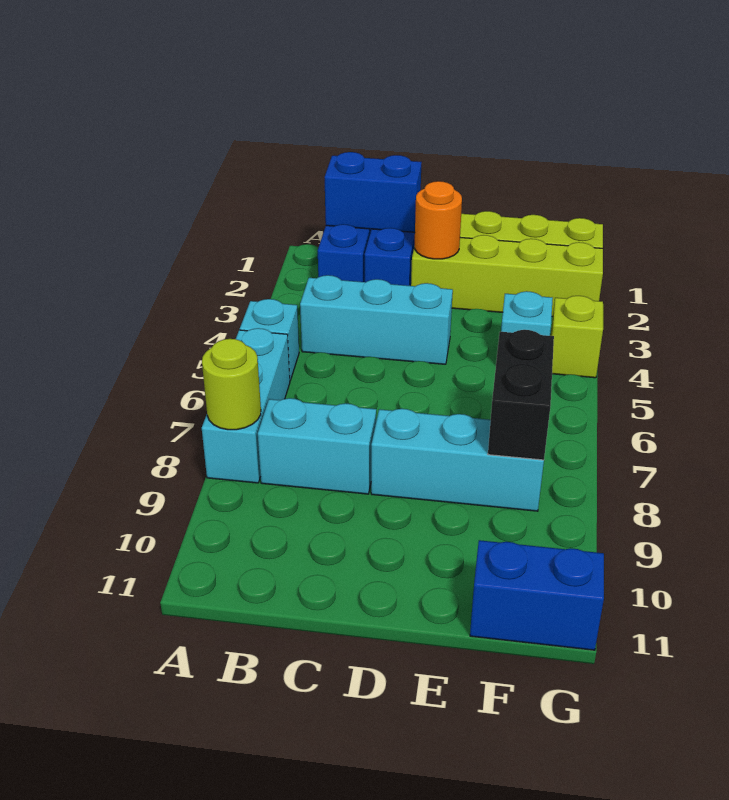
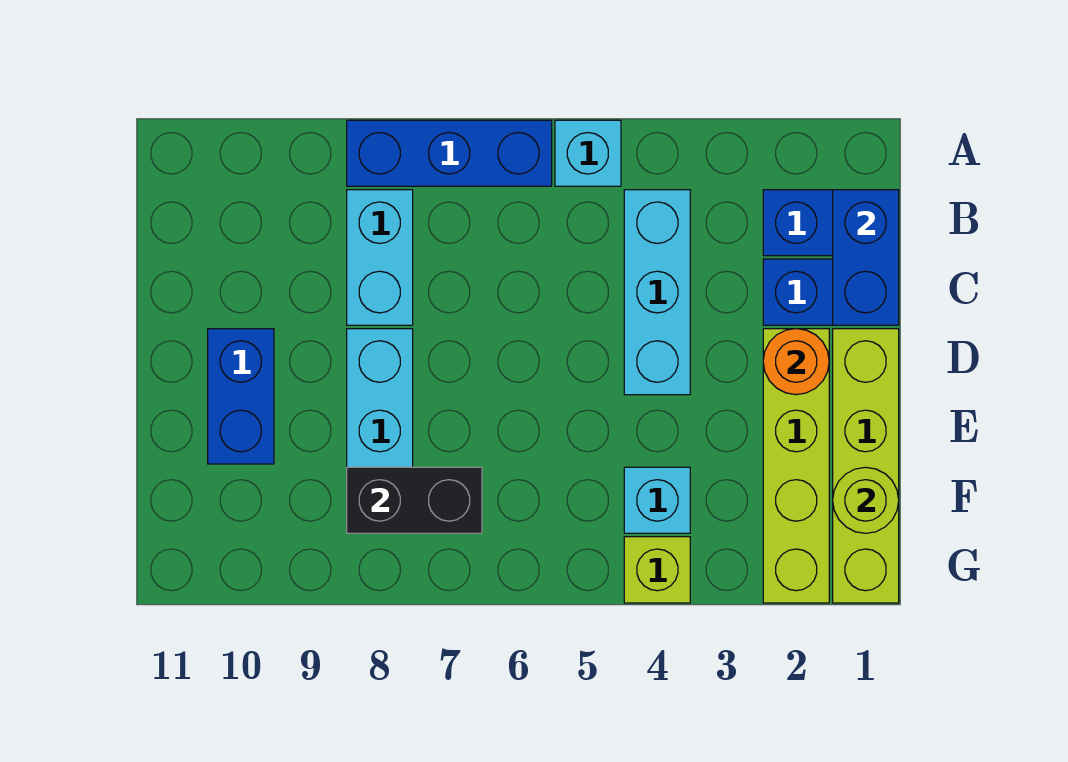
cyan brick A6:A8 level 1 -> blue brick A6:A8 level 1
lime round brick A8 level 2 -> lime round brick F1 level 2
blue brick F11:G11 level 1 -> blue brick D10:E10 level 1

